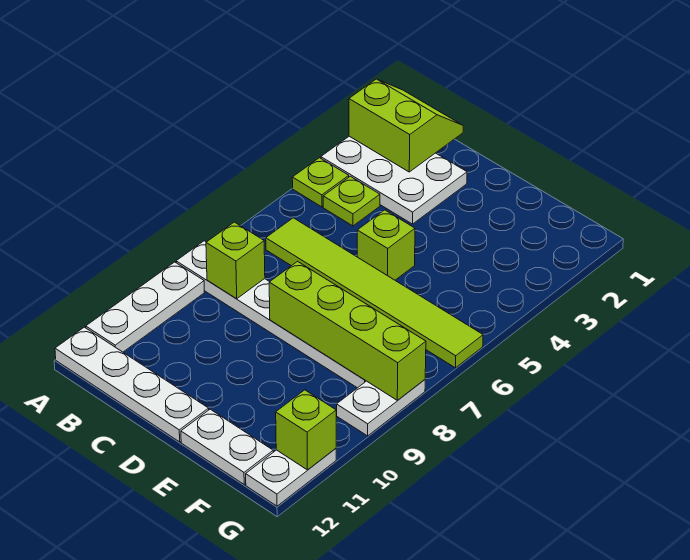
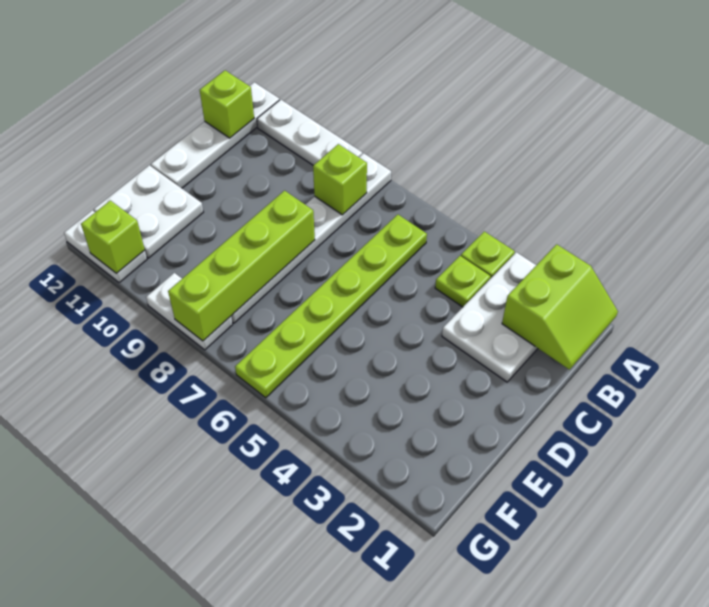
lime tile B6:G6 level 1 -> lime plate B6:G6 level 1
lime brick D5 level 1 -> lime brick B12 level 2
white plate E12:F12 level 1 -> white plate E11:F12 level 1

